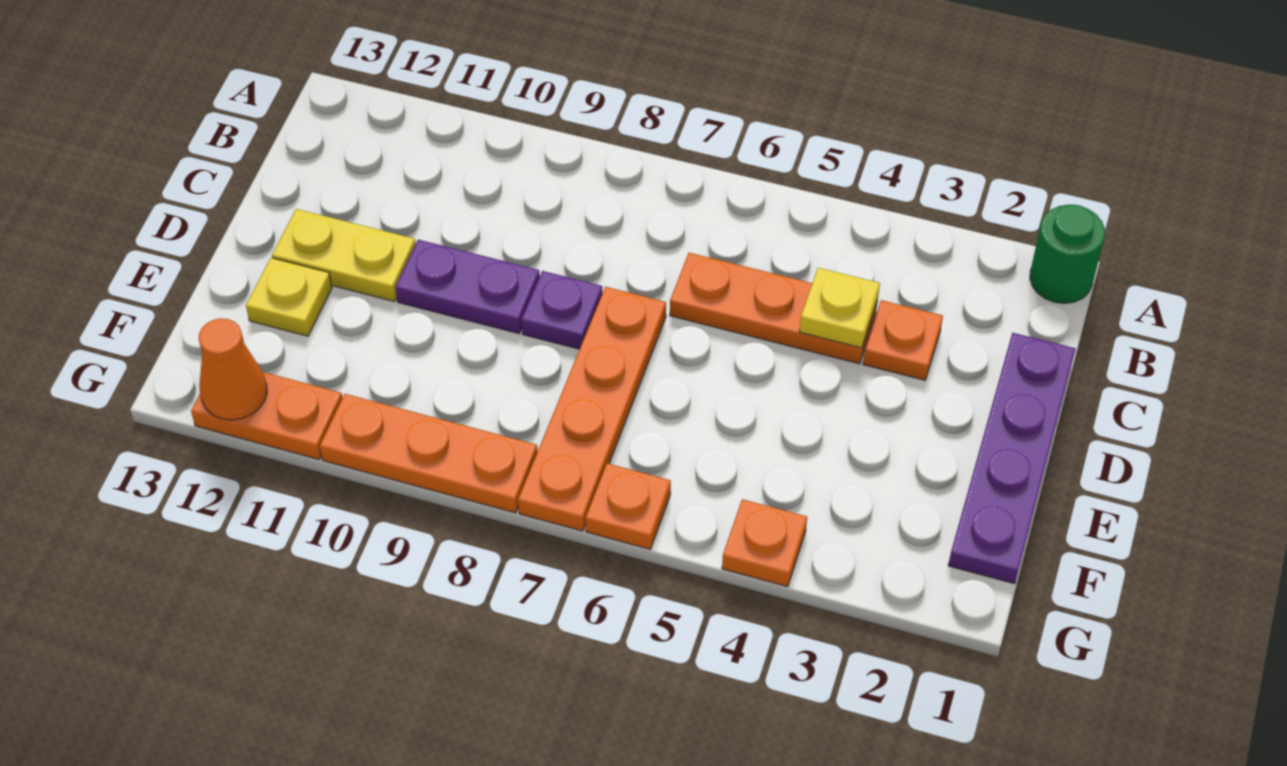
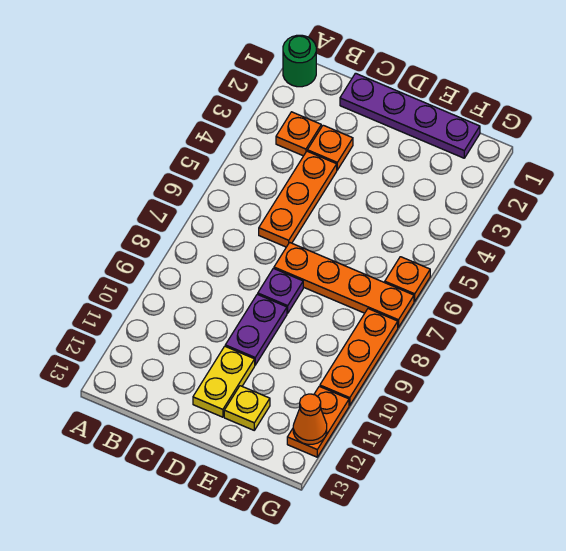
yellow plate C4 level 2 -> none
orange plate G4 level 1 -> orange plate B3 level 1

